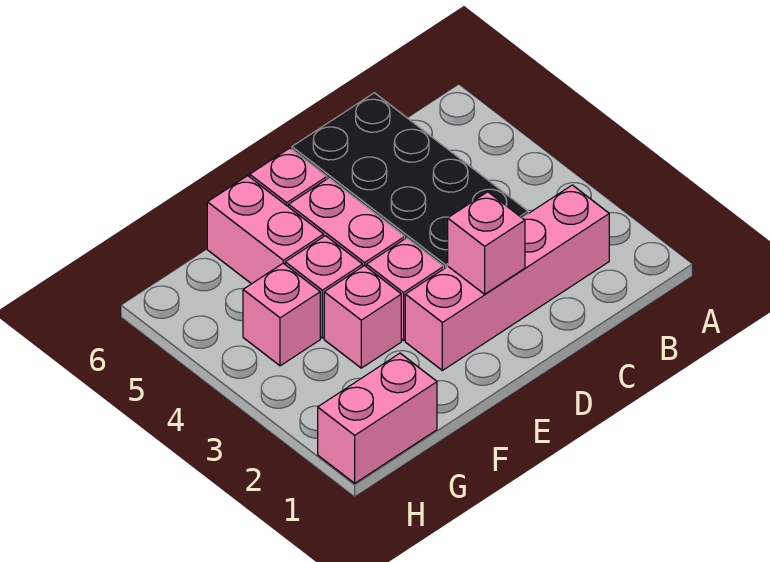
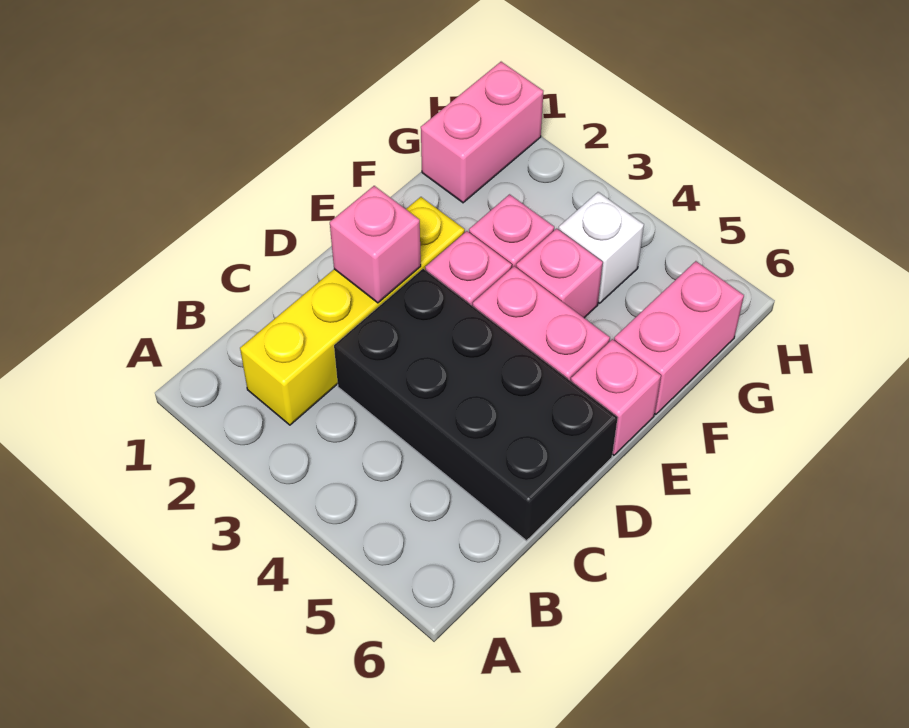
pink brick B2:E2 level 1 -> yellow brick B2:E2 level 1
pink brick F5:F6 level 1 -> pink brick F6:G6 level 1
pink brick G4 level 1 -> white brick G4 level 1

